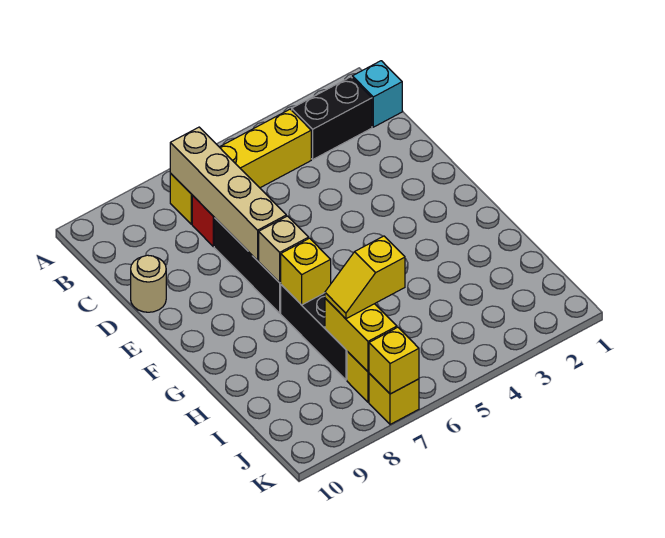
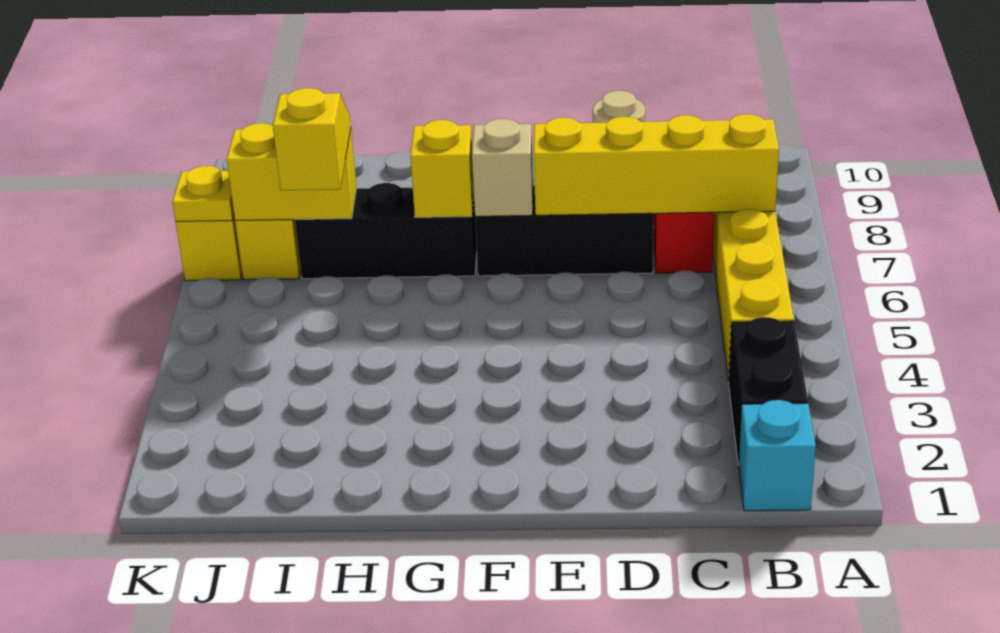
tan brick B7:E7 level 2 -> yellow brick B7:E7 level 2
yellow brick K7 level 2 -> yellow plate K7 level 2

